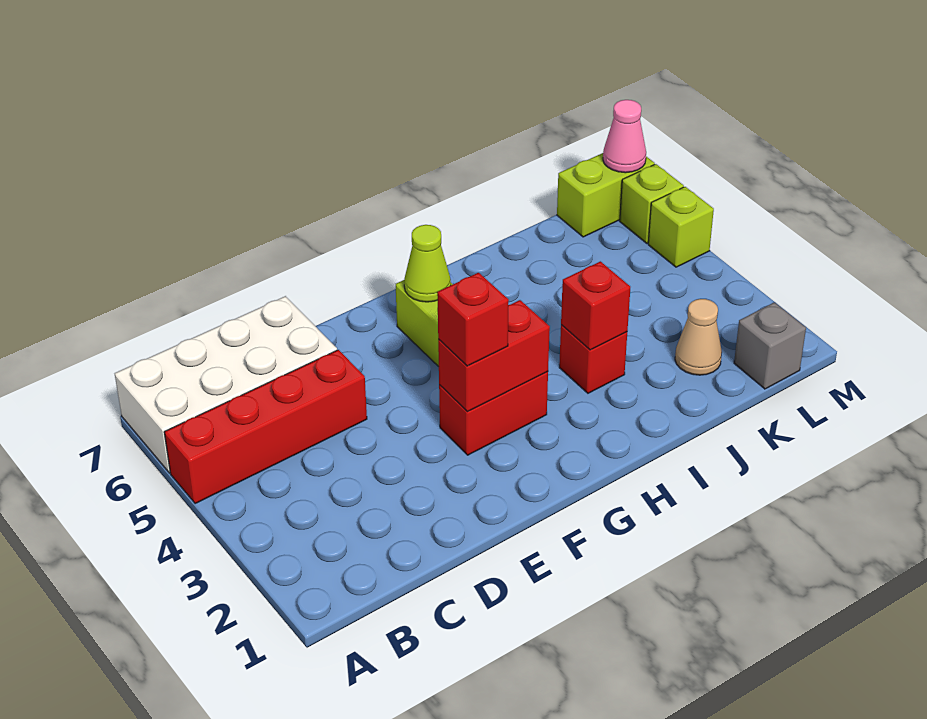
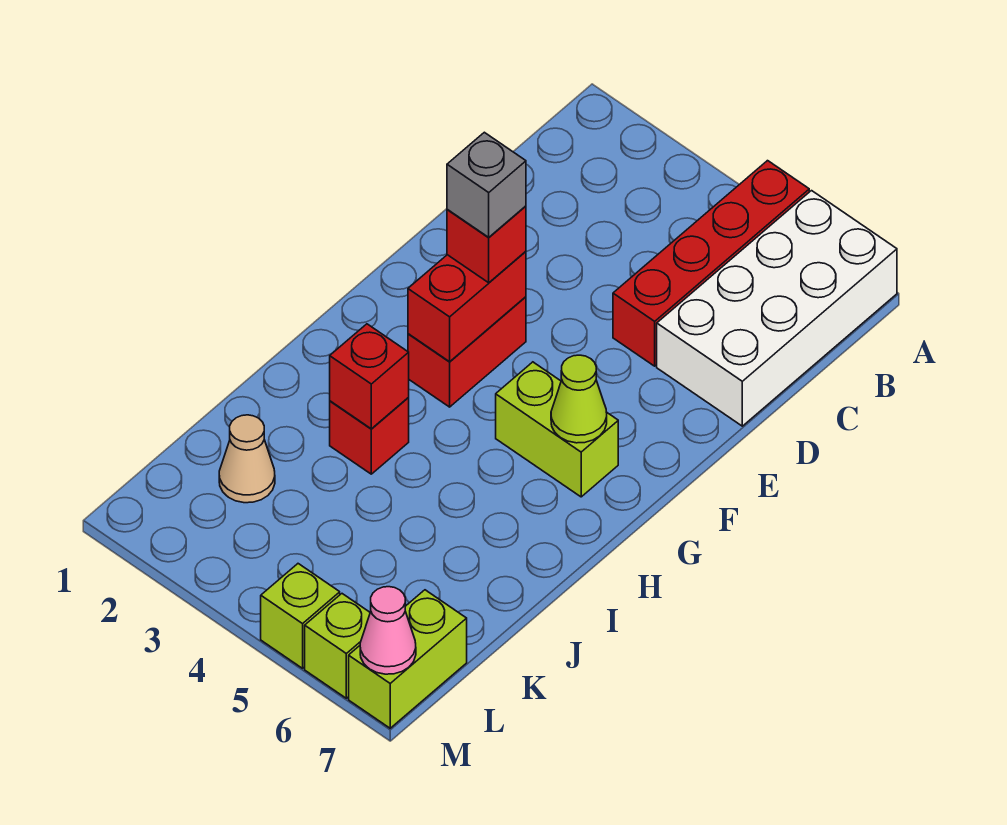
grey brick L1 level 1 -> grey brick F3 level 4

